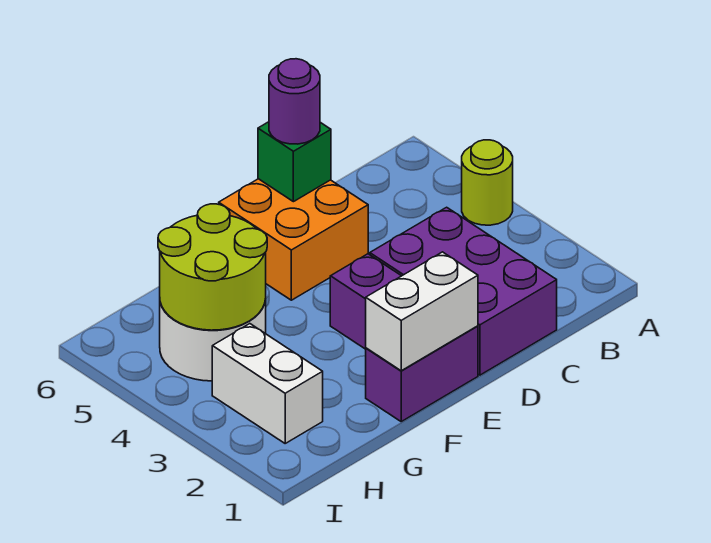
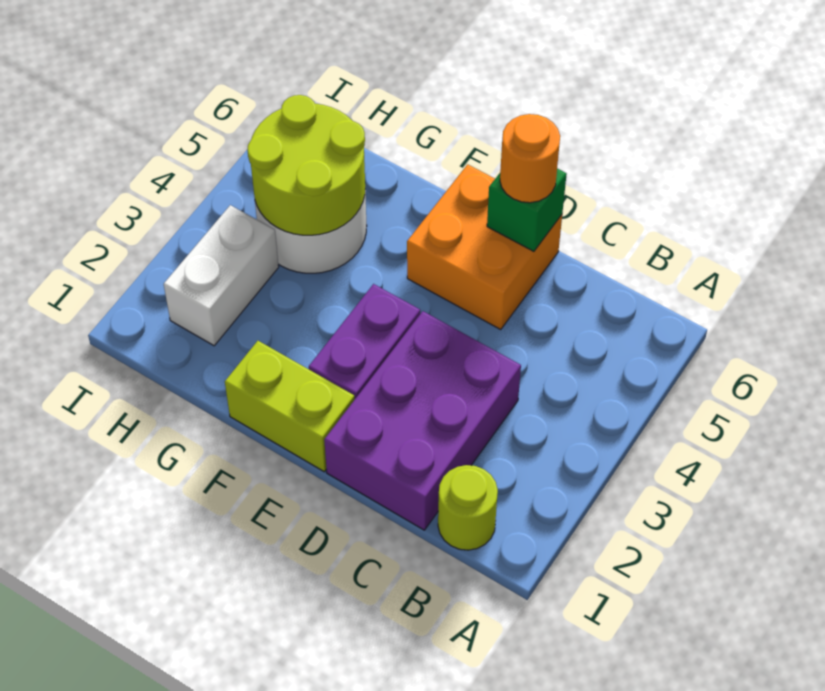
lime round brick A4 level 1 -> lime round brick B1 level 1
purple round brick D6 level 3 -> orange round brick D6 level 3
purple brick E1:F1 level 1 -> lime brick E1:F1 level 1
white brick E1:F1 level 2 -> none

